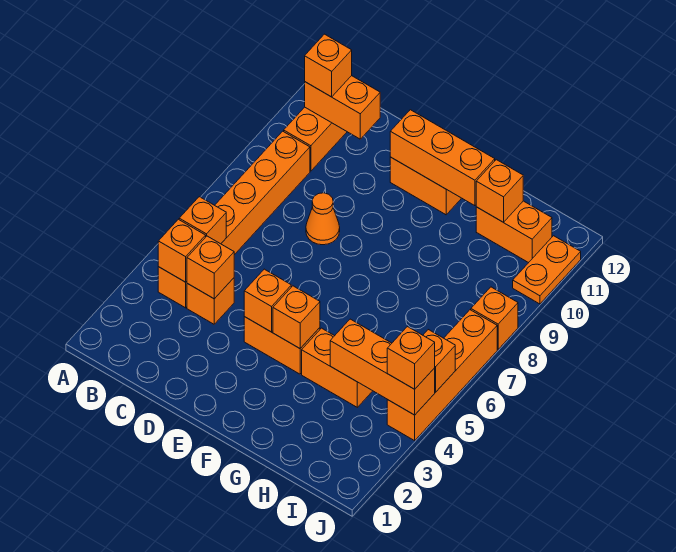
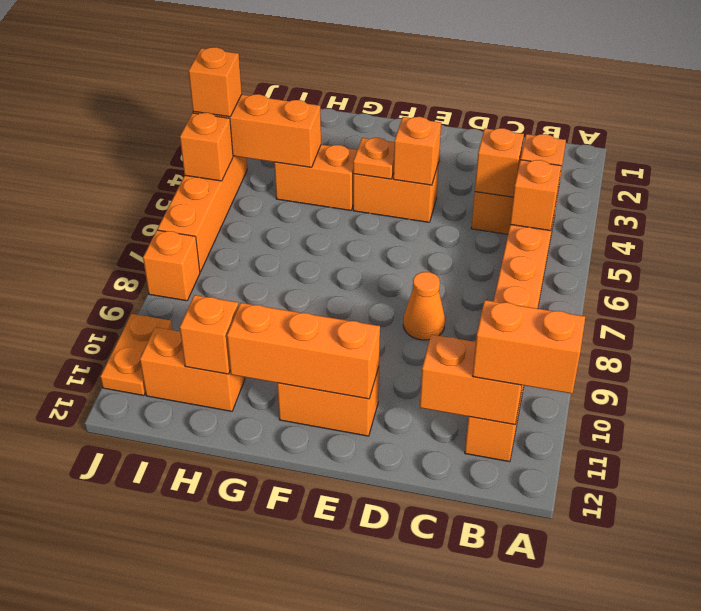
orange brick B11 level 3 -> orange brick A11:B11 level 3
orange brick F4 level 2 -> orange plate F4 level 2

